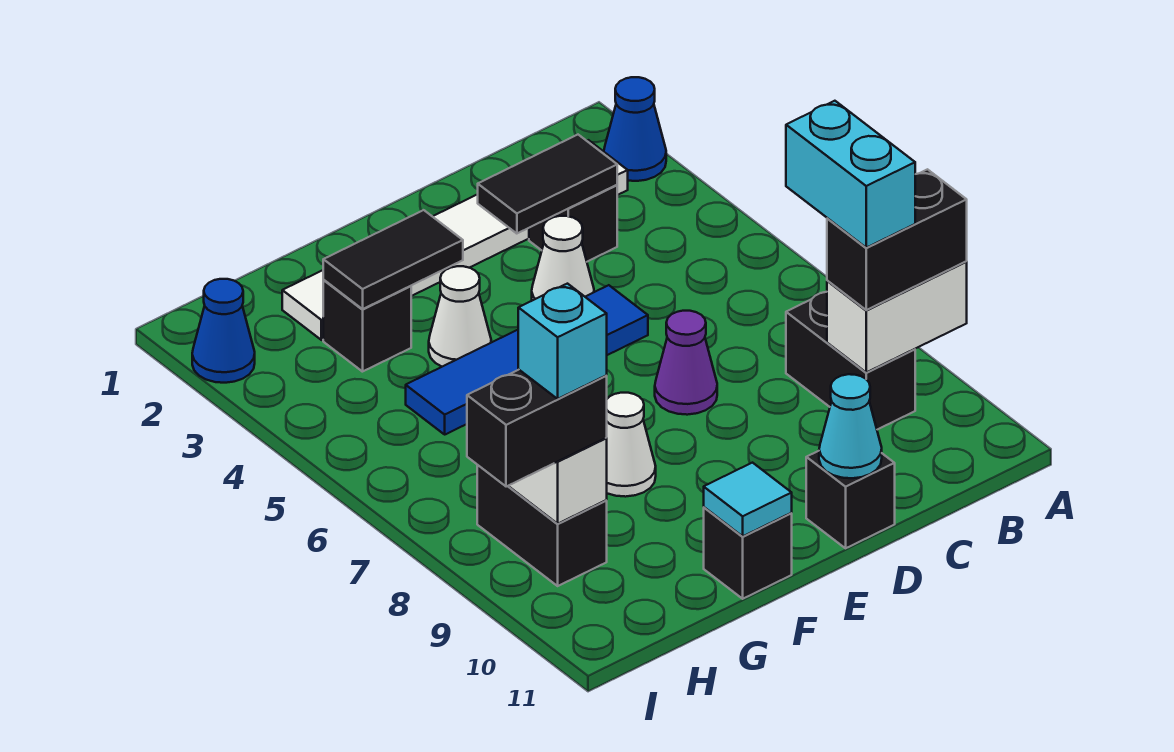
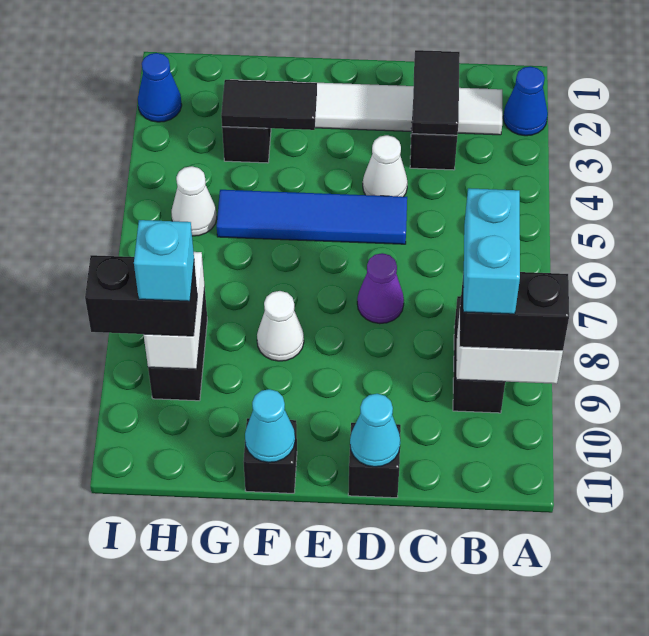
black tile C3:D3 level 2 -> black tile C2:C3 level 2
white cone F4 level 1 -> white cone H5 level 1
cyan tile F11 level 2 -> cyan cone F11 level 2

